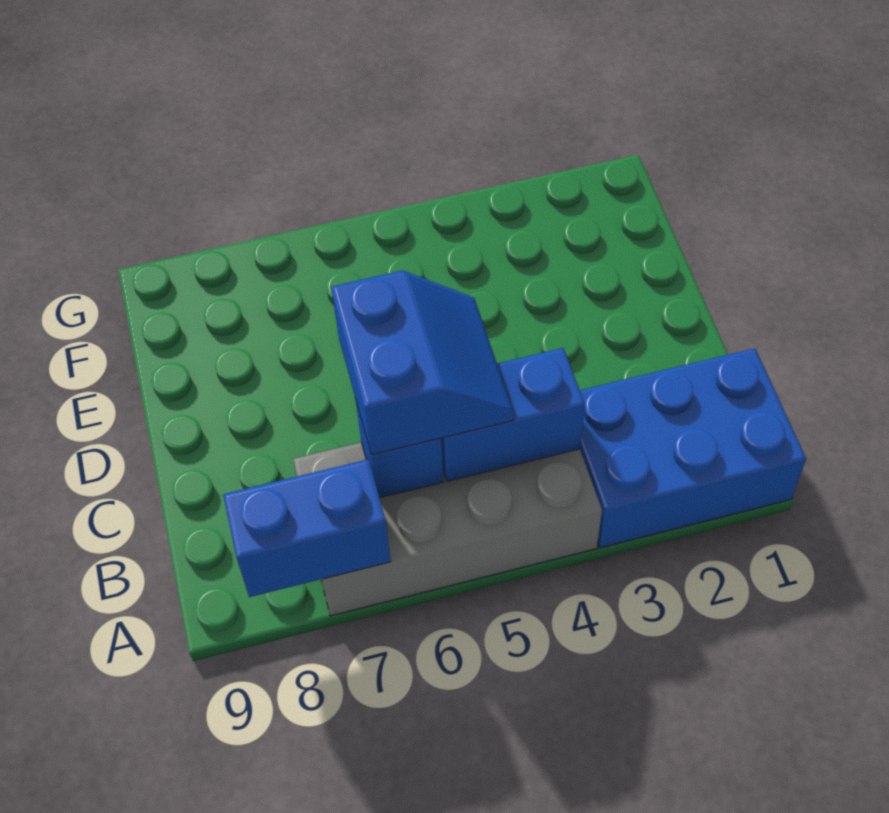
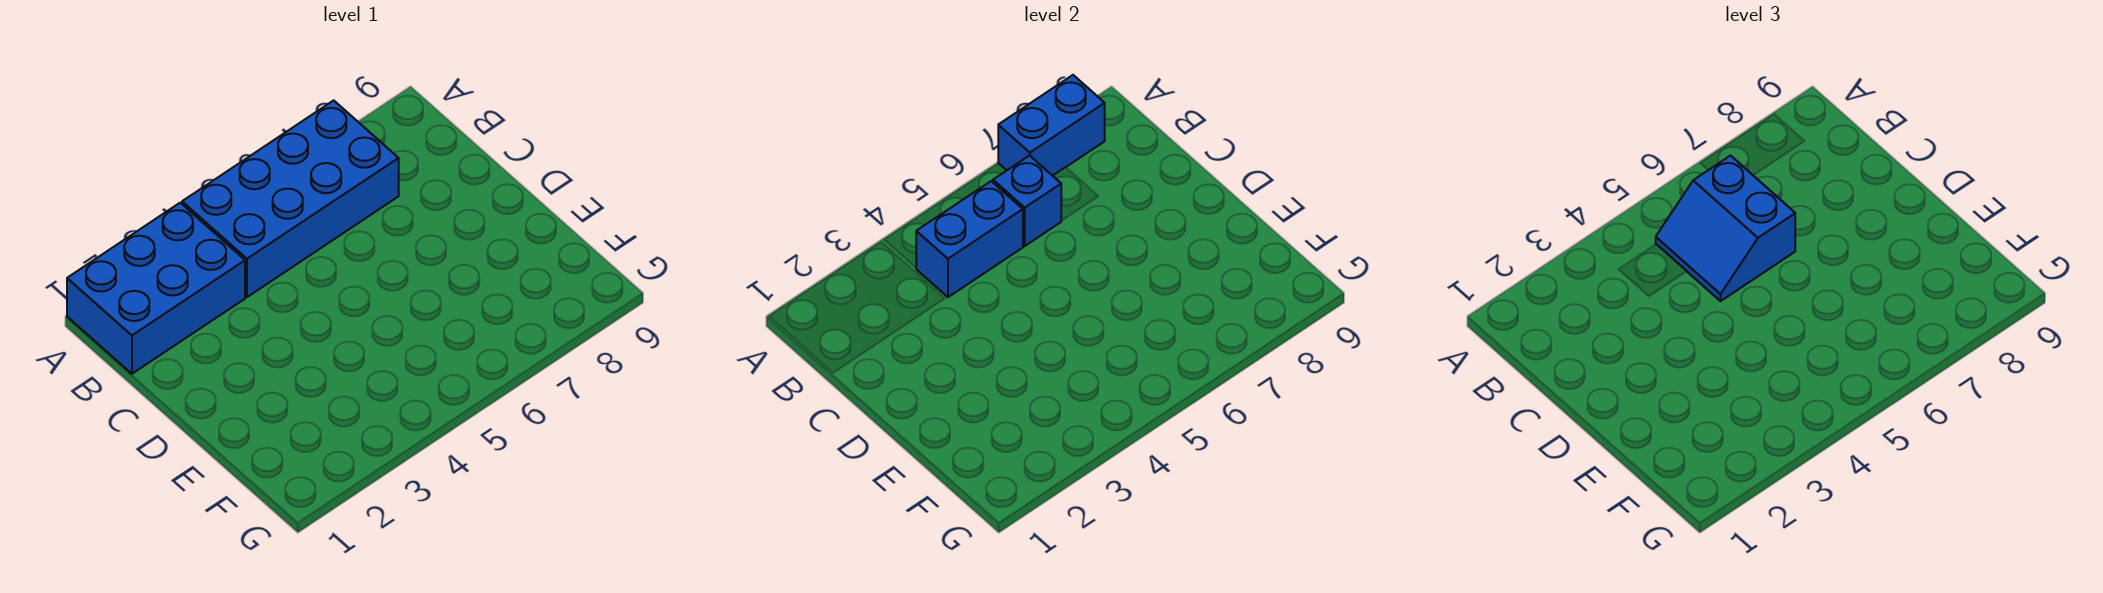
grey brick A4:B7 level 1 -> blue brick A4:B7 level 1

